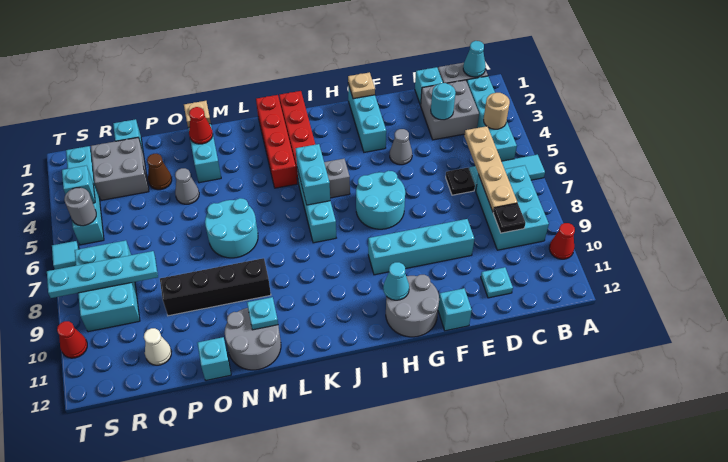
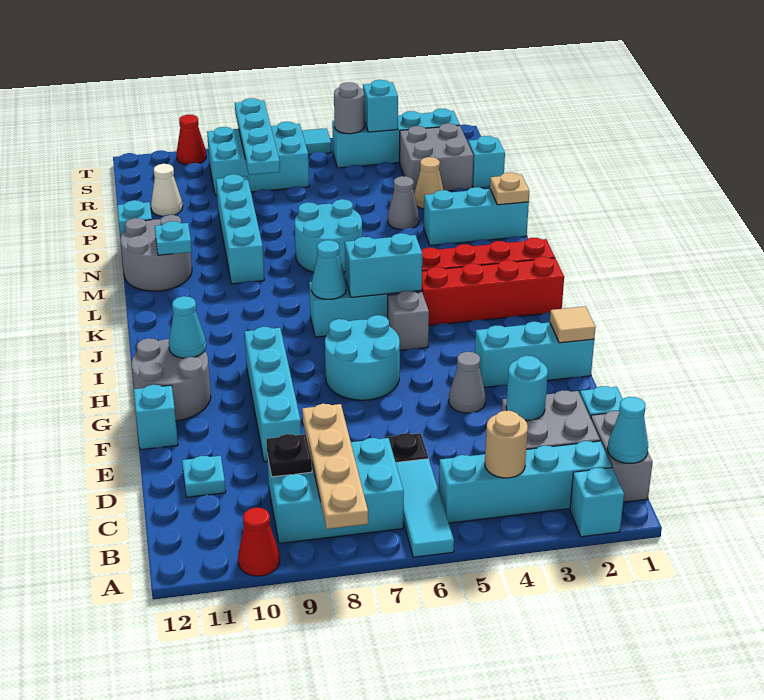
none -> cyan brick A2 level 1
tan plate C5:C8 level 2 -> tan plate A8:D8 level 2
tan plate G1 level 2 -> tan tile G1 level 2
none -> cyan cone J7 level 2
black brick M9:P9 level 1 -> cyan brick M9:P9 level 1
red cone N2 level 2 -> none
brown cone P3 level 1 -> tan cone P3 level 1

